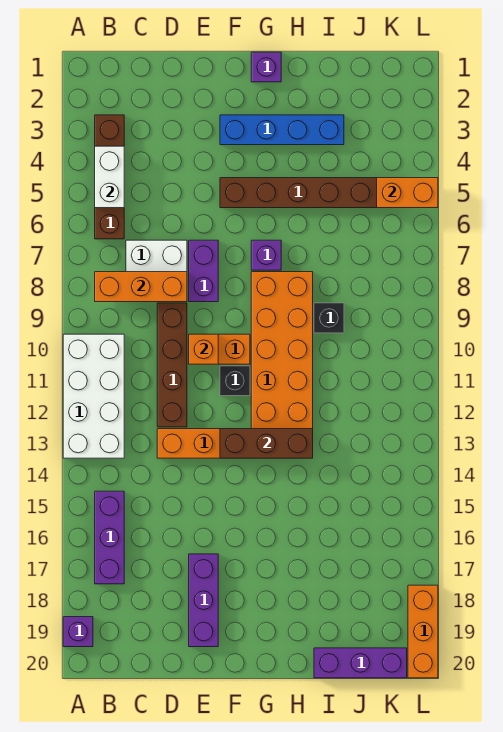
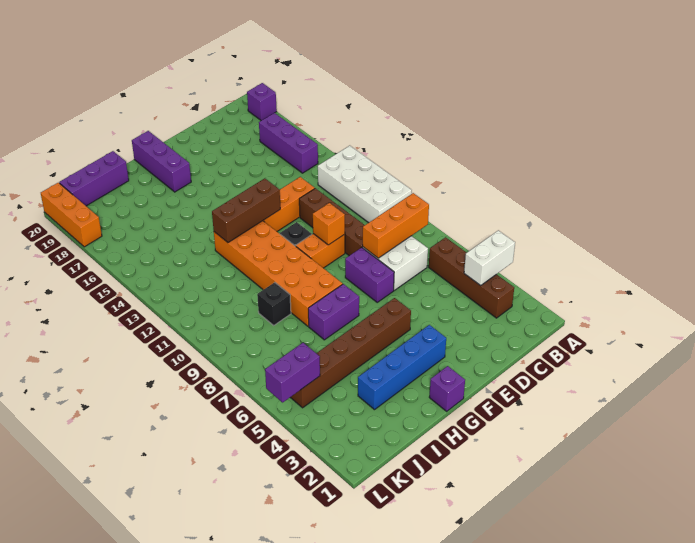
white brick B4:B5 level 2 -> white brick A4:B4 level 2
purple brick E17:E19 level 1 -> purple brick G18:G20 level 1
purple brick G7 level 1 -> purple brick G7:H7 level 1
orange brick K5:L5 level 2 -> purple brick K5:L5 level 2

